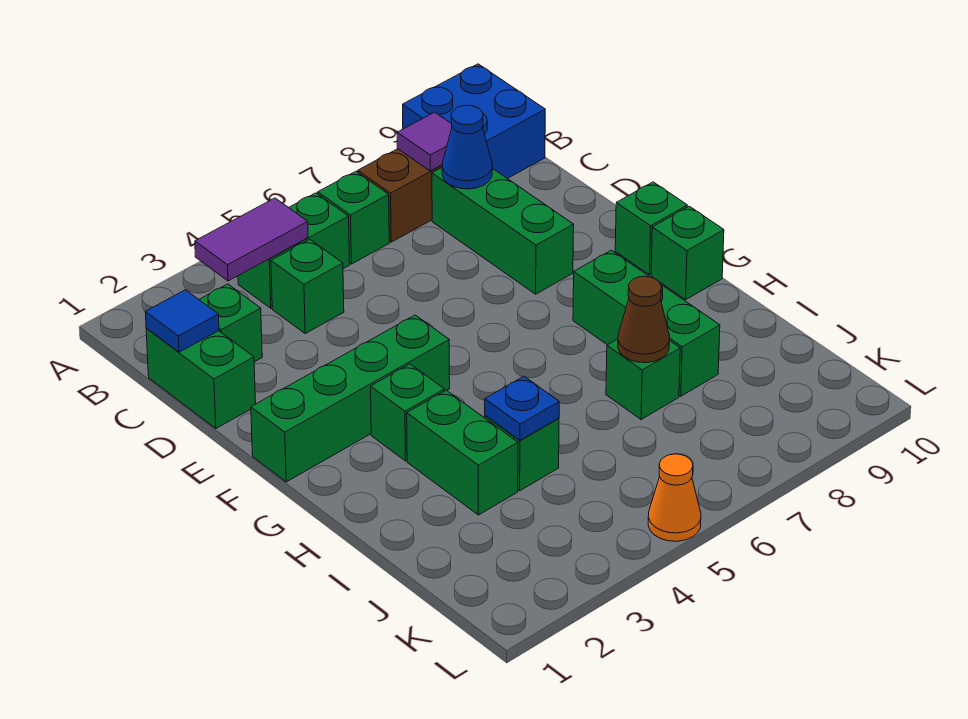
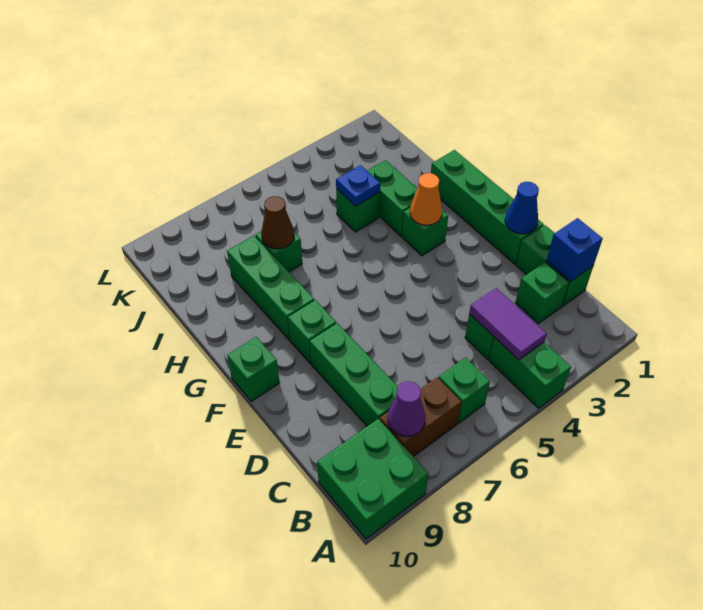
blue brick A9:B10 level 1 -> green brick A9:B10 level 1
purple tile B3:B4 level 2 -> purple tile B4:C4 level 2
green brick B4:B5 level 1 -> green brick A4:B4 level 1
purple tile B8 level 2 -> purple cone B8 level 2
blue tile C1 level 2 -> blue brick C1 level 2
blue cone C8 level 2 -> blue cone E1 level 2
green brick F1:F4 level 1 -> green brick E1:H1 level 1
green brick G10 level 1 -> green brick F8 level 1
orange cone L5 level 1 -> orange cone G3 level 2

